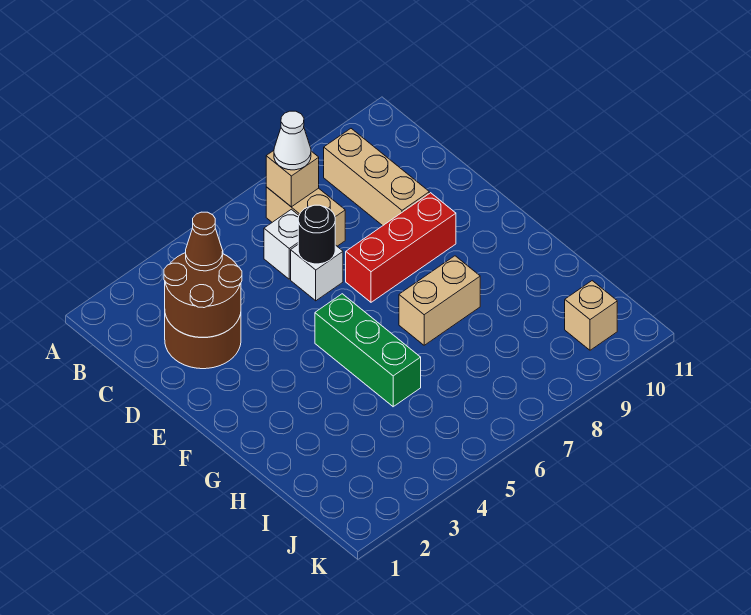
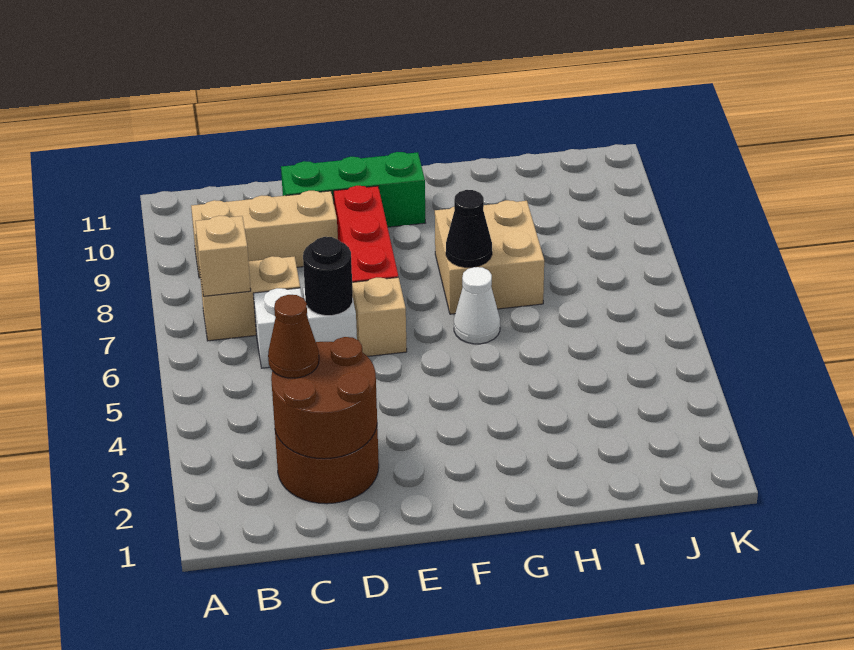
white cone B7 level 3 -> white cone G6 level 1
green brick F5:H5 level 1 -> green brick D10:F10 level 1
tan brick G7:G8 level 1 -> tan brick G7:H8 level 1
none -> black cone G7 level 2
tan brick J10 level 1 -> tan brick E6 level 1

